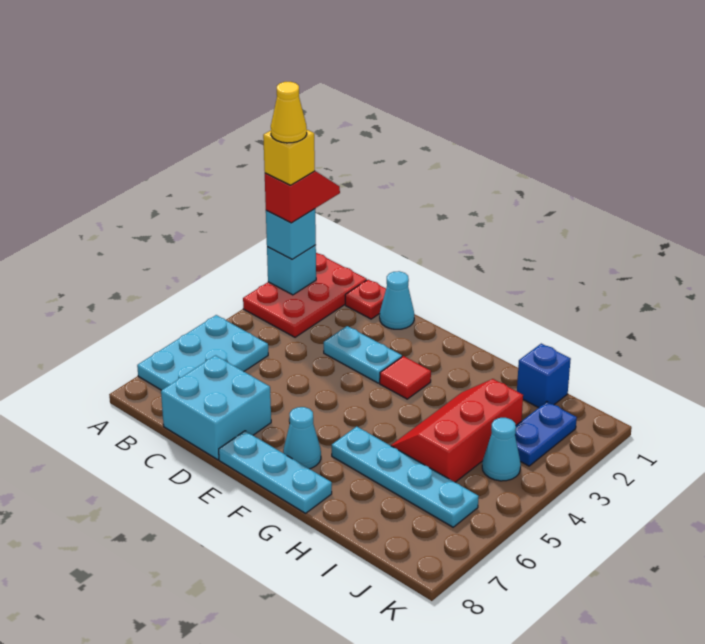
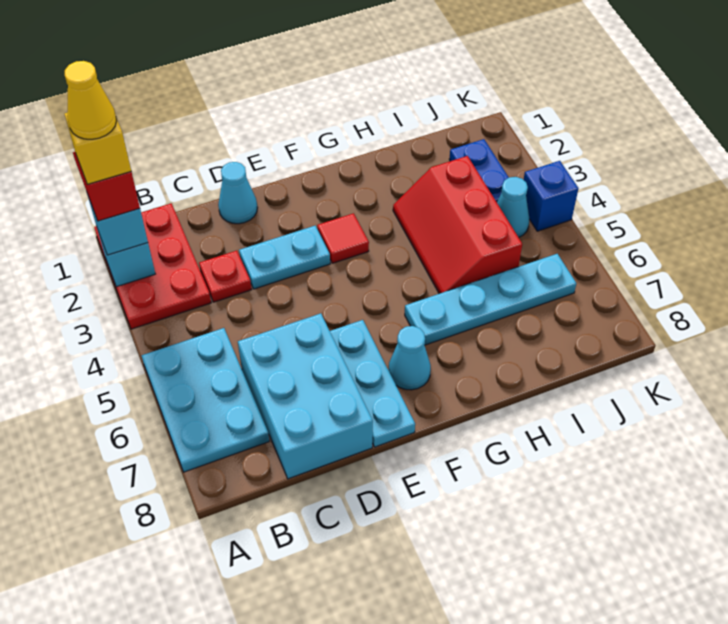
red plate C1 level 1 -> red plate C3 level 1
cyan brick C7:D8 level 1 -> cyan brick C6:D8 level 1
cyan plate E8:G8 level 1 -> cyan plate E6:E8 level 1
blue brick I1 level 1 -> blue brick K4 level 1

